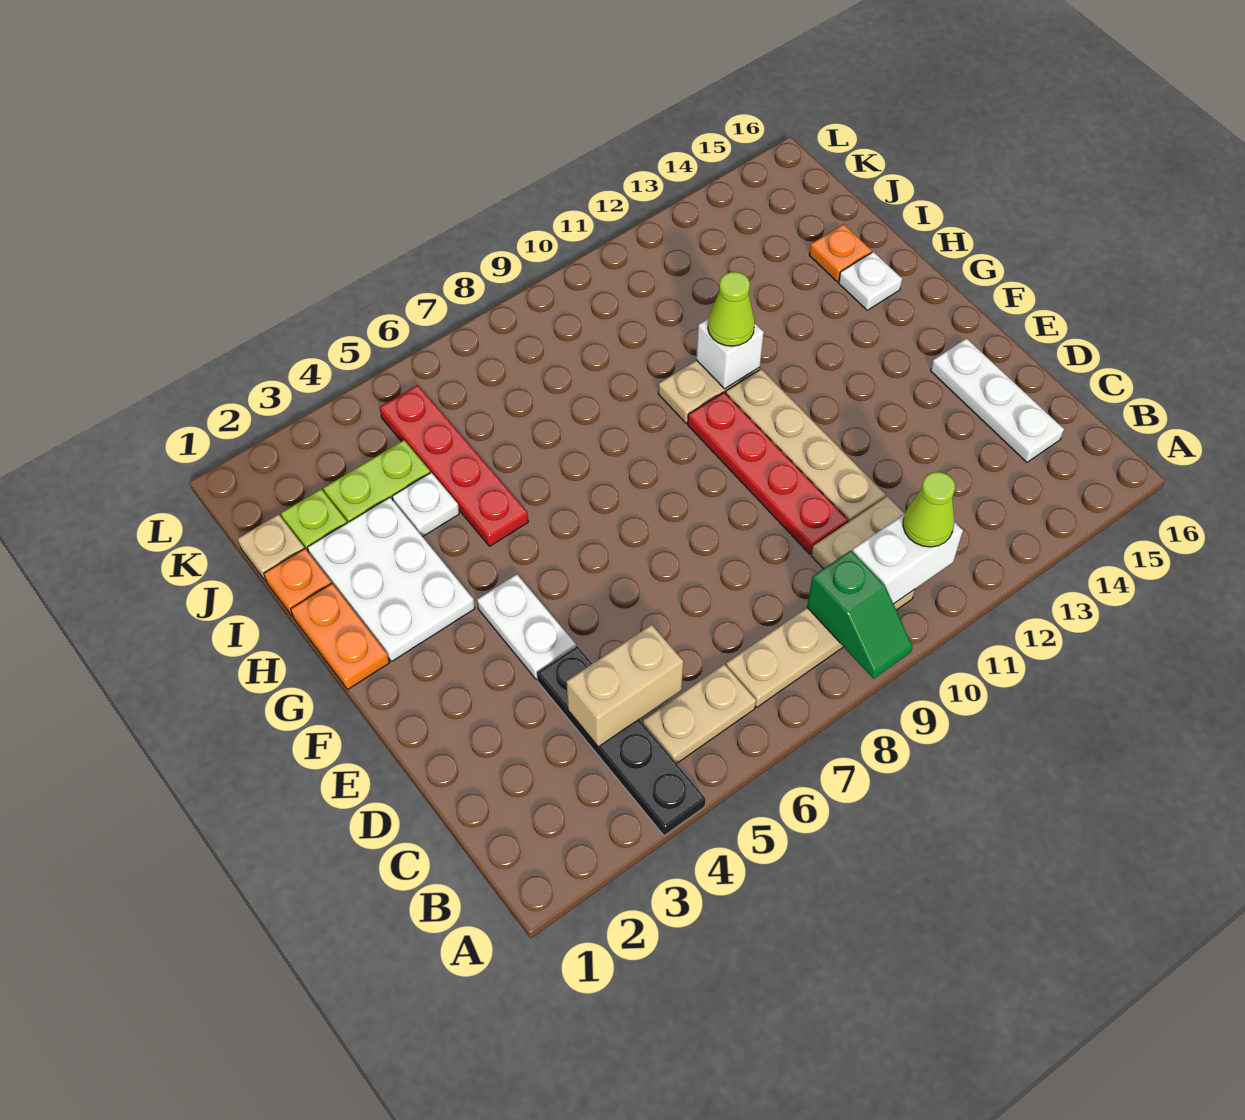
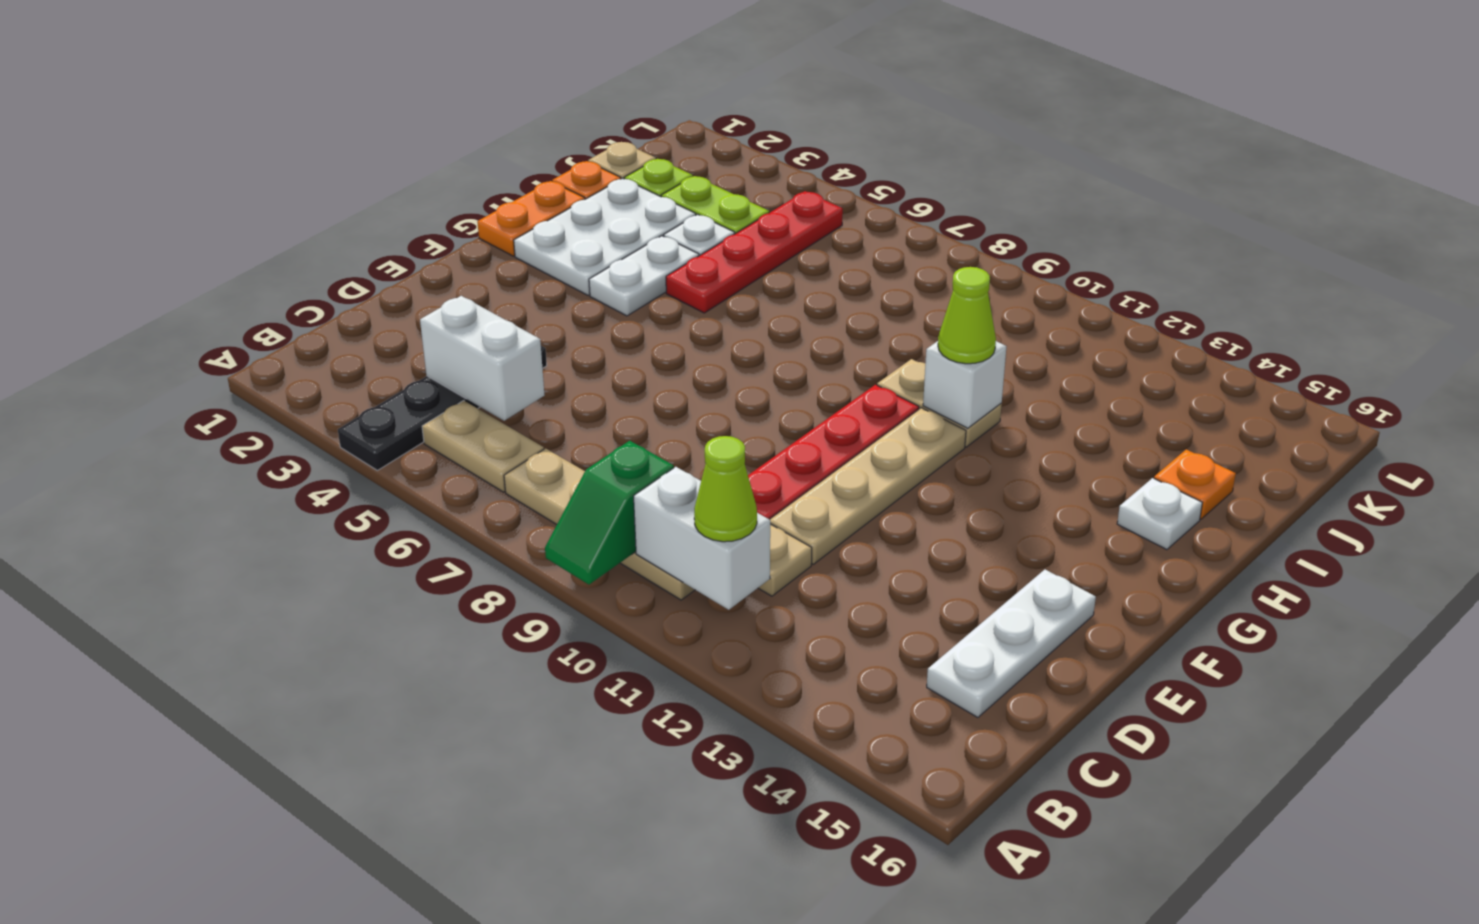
tan brick C4:C5 level 2 -> white brick C4:C5 level 2
white plate E4:F4 level 1 -> white plate G4:H4 level 1

